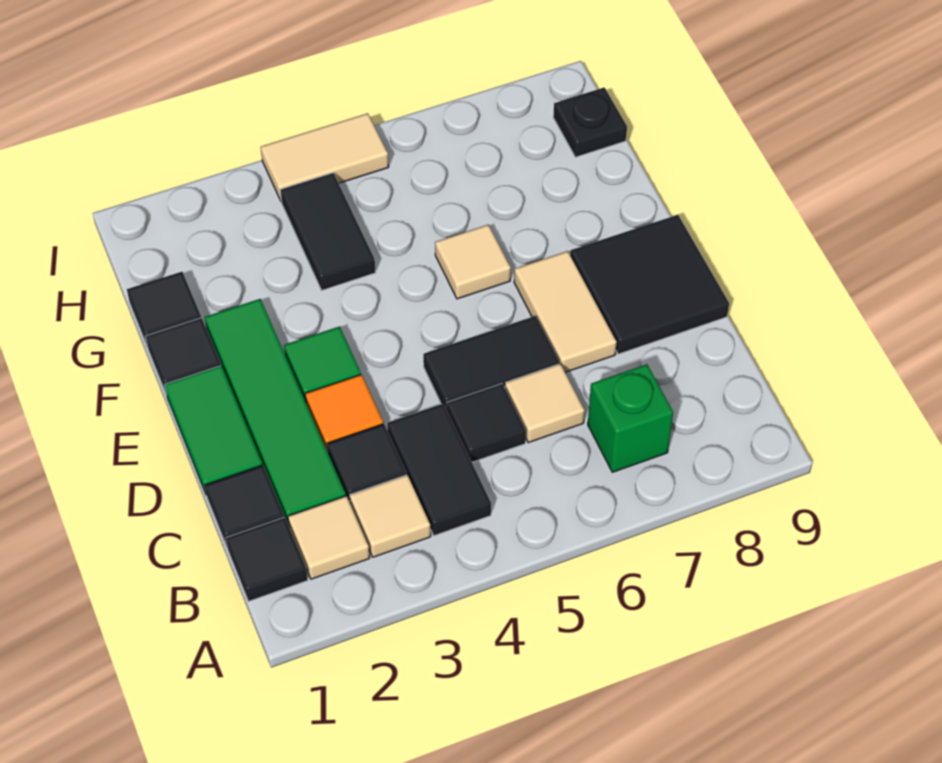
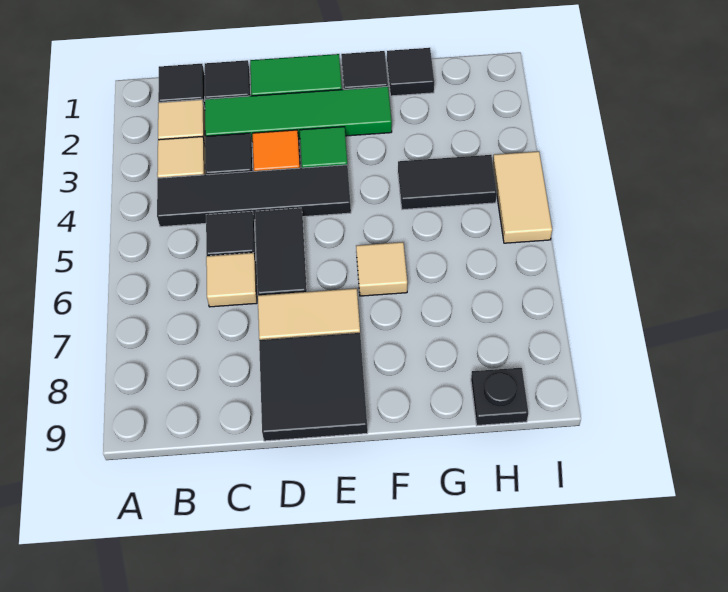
black tile B4:C4 level 1 -> black tile B4:E4 level 1
green brick B7 level 1 -> none

